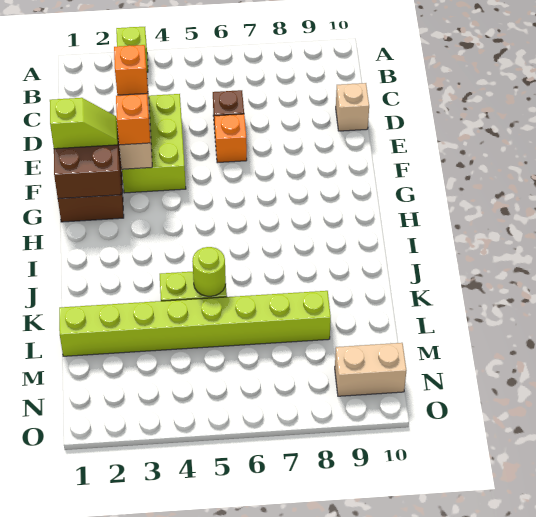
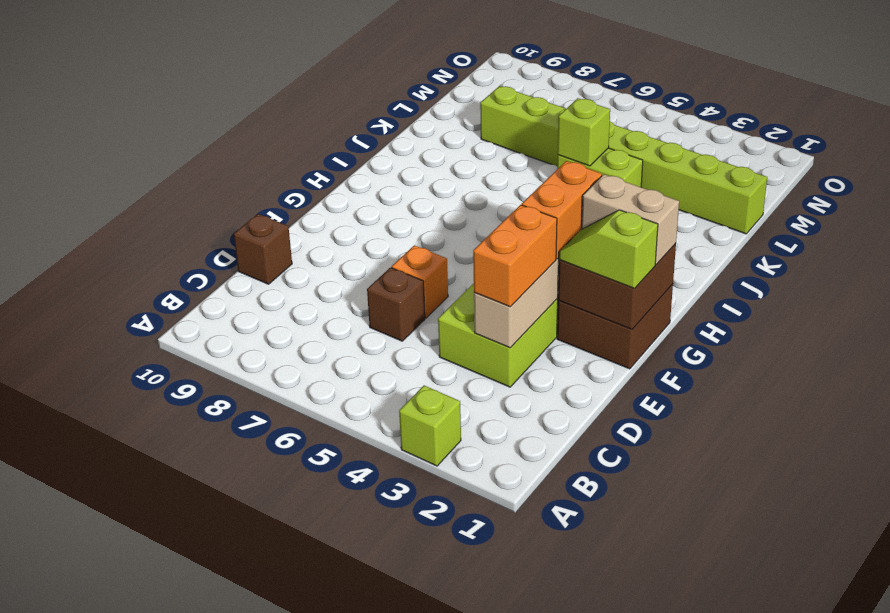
orange brick D3 level 3 -> orange brick D3:E3 level 3
tan brick D10 level 1 -> brown brick D10 level 1
orange brick F3 level 3 -> orange brick F3:G3 level 3
lime round brick K5 level 2 -> lime brick K5 level 2
tan brick N9:N10 level 1 -> tan brick G1:G2 level 3

